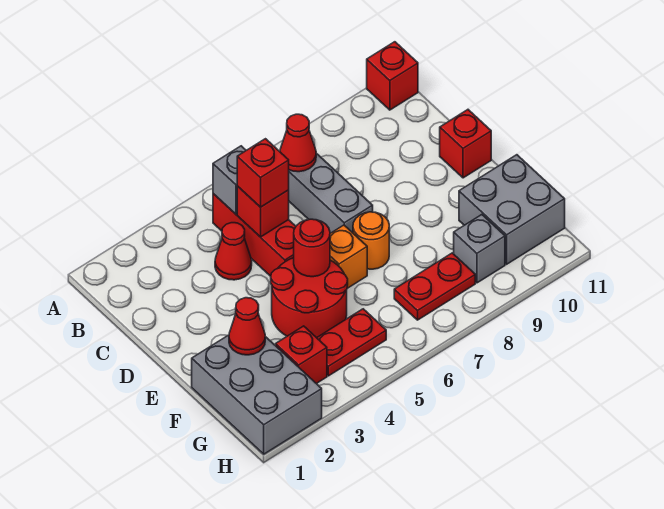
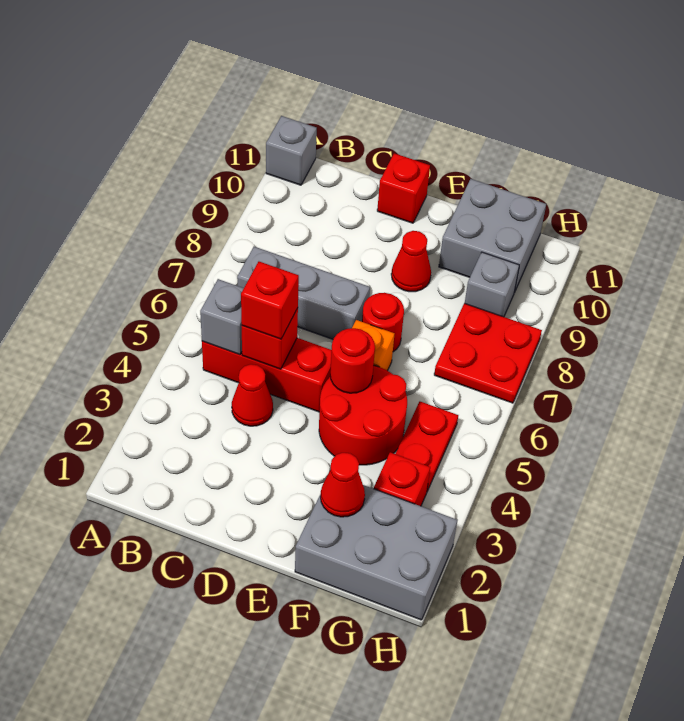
red brick A11 level 1 -> grey brick A11 level 1
red cone B7 level 2 -> red cone E9 level 1
orange round brick E7 level 1 -> red round brick E7 level 1
red plate G7:G8 level 1 -> red plate G7:H8 level 1

